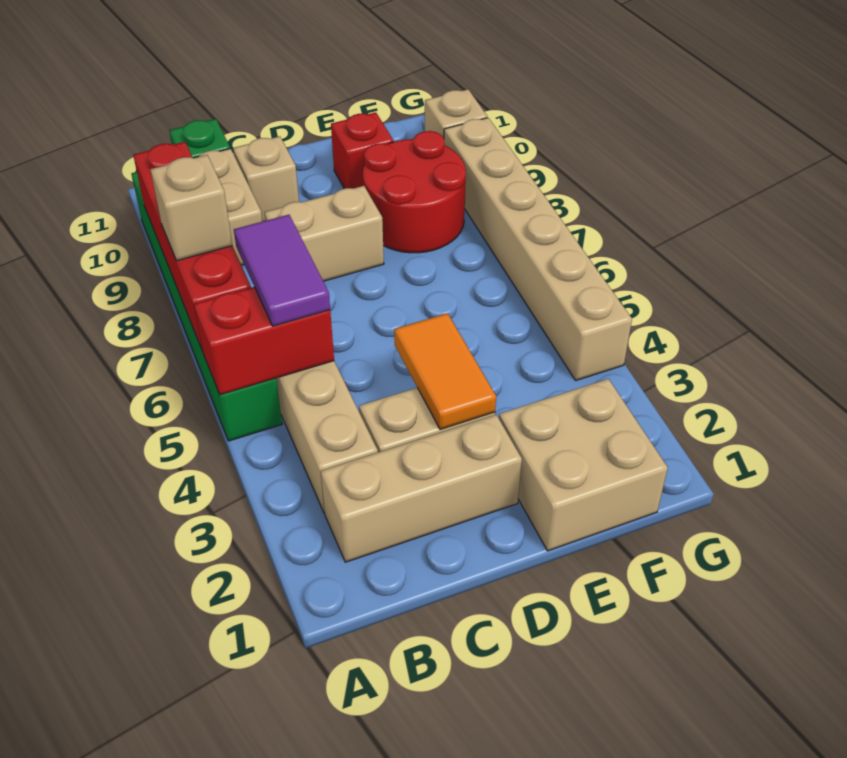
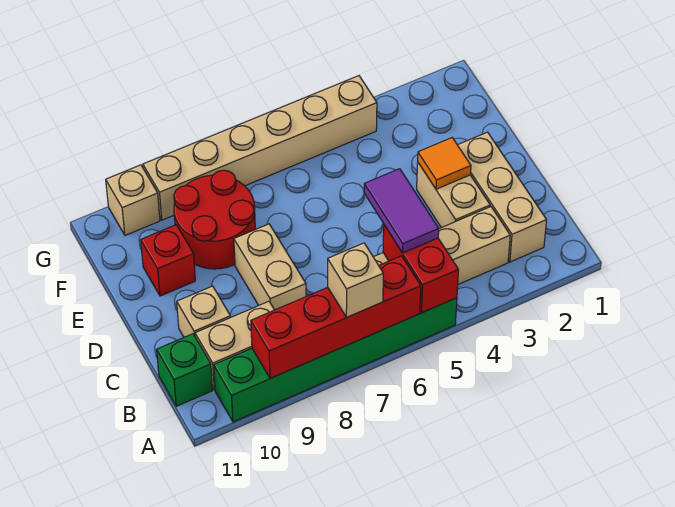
purple tile B5:B6 level 3 -> purple tile B5:C5 level 3
orange tile D3:D4 level 2 -> orange tile D3 level 2
tan brick E1:F2 level 1 -> none

